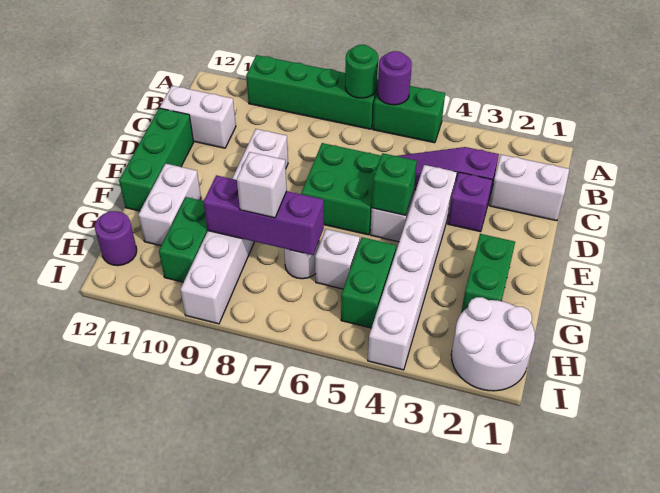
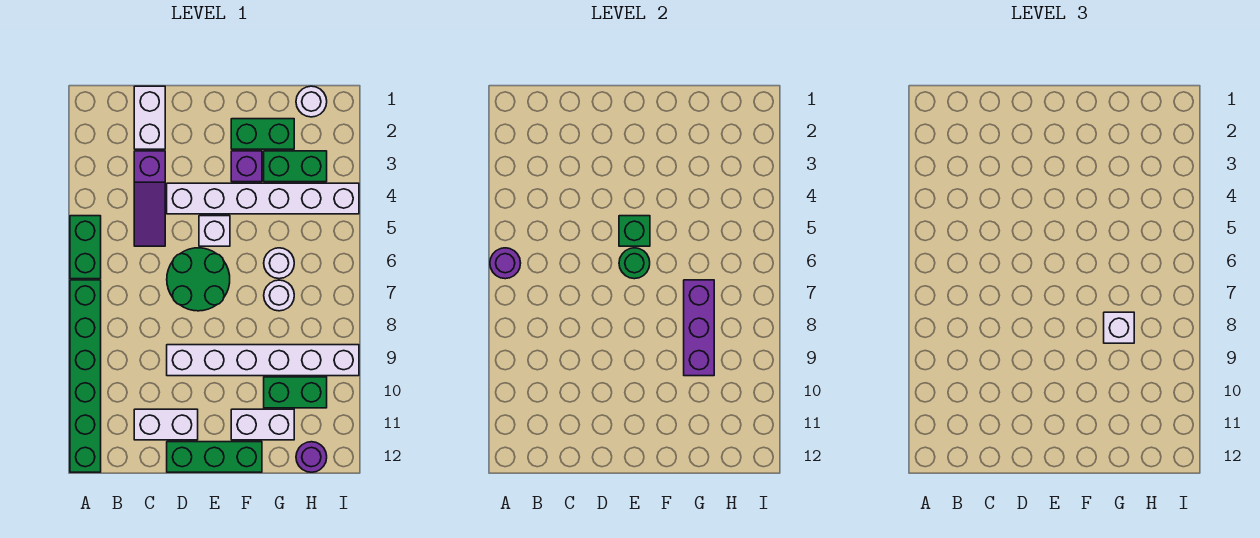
green brick A7:A10 level 1 -> green brick A7:A12 level 1
green round brick A7 level 2 -> green round brick E6 level 2
white brick C11:C12 level 1 -> white brick C11:D11 level 1
purple brick D3 level 1 -> purple brick F3 level 1
green brick D6:E7 level 1 -> green round brick D6:E7 level 1
green brick G5:H5 level 1 -> green brick G3:H3 level 1
white brick G6 level 1 -> white round brick G6 level 1
white round brick H1:I2 level 1 -> white round brick H1 level 1

